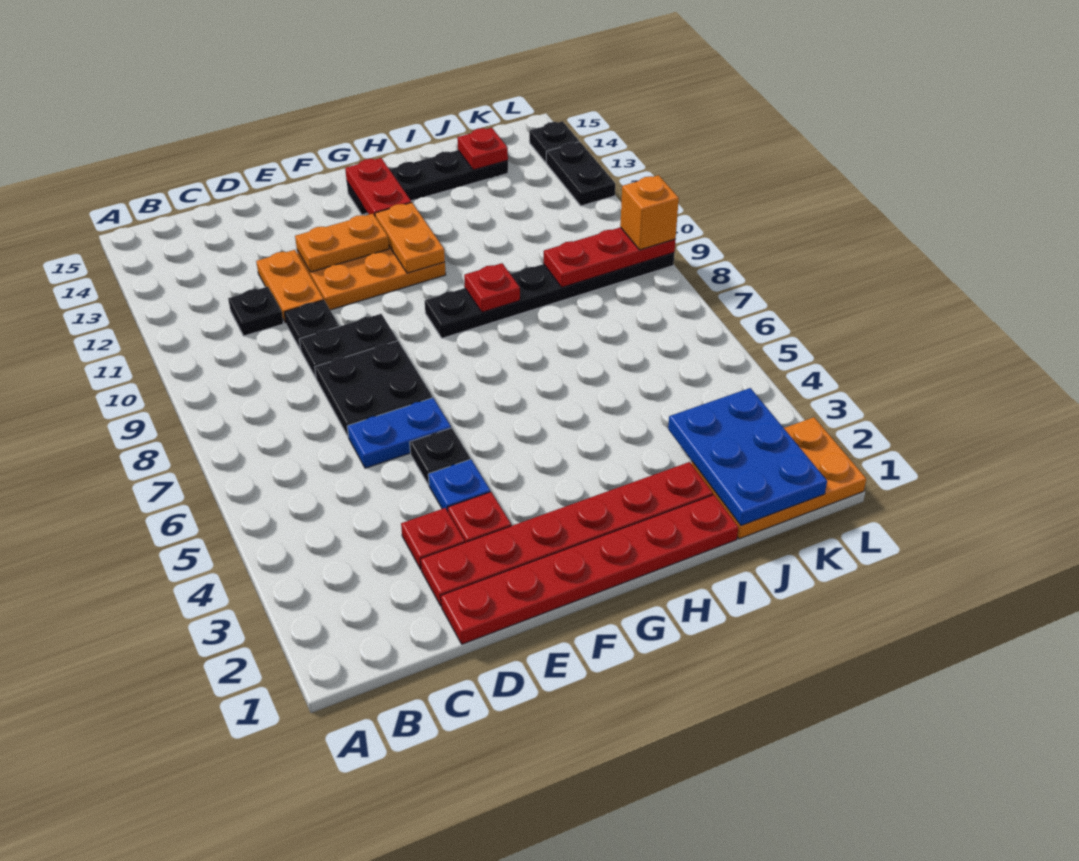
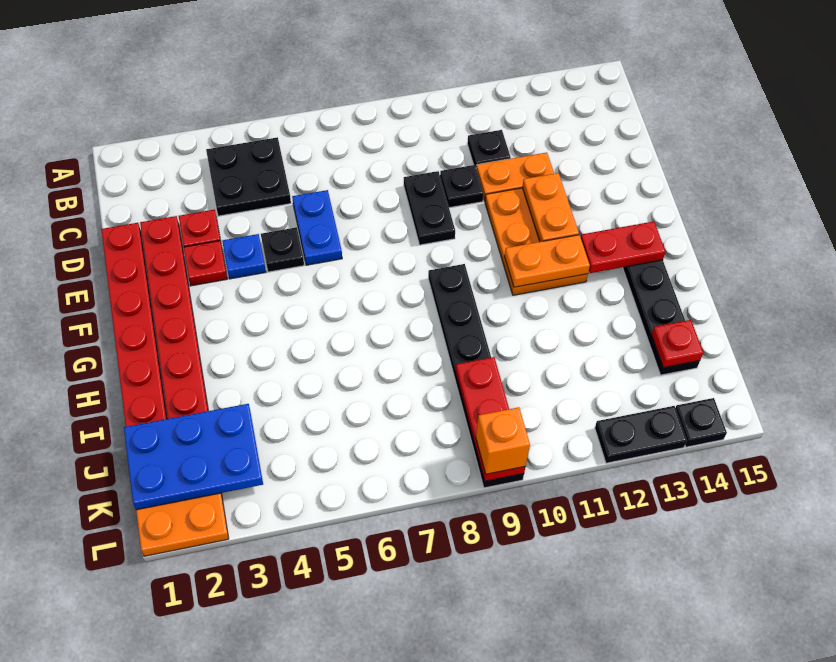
black plate D7:E8 level 1 -> black plate B4:C5 level 1
red plate H9 level 2 -> none

